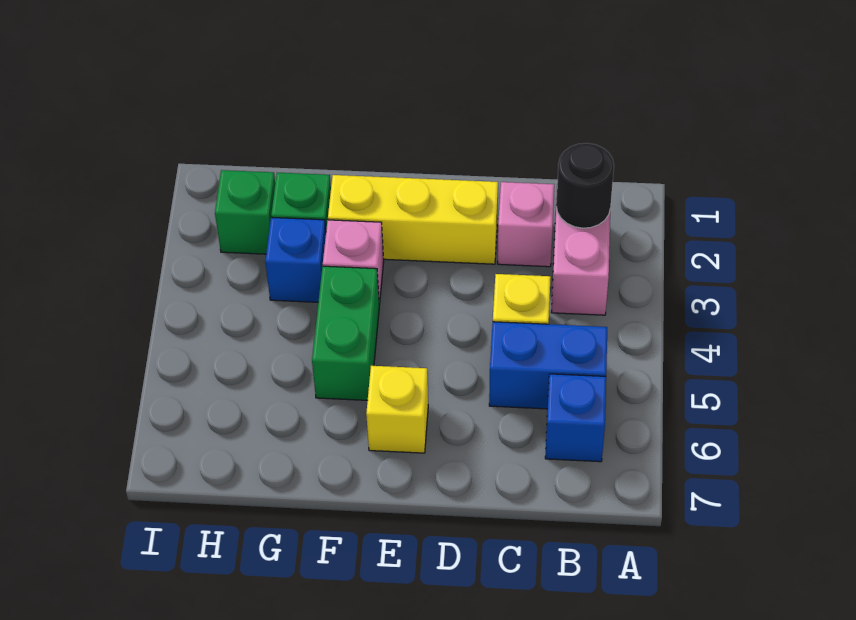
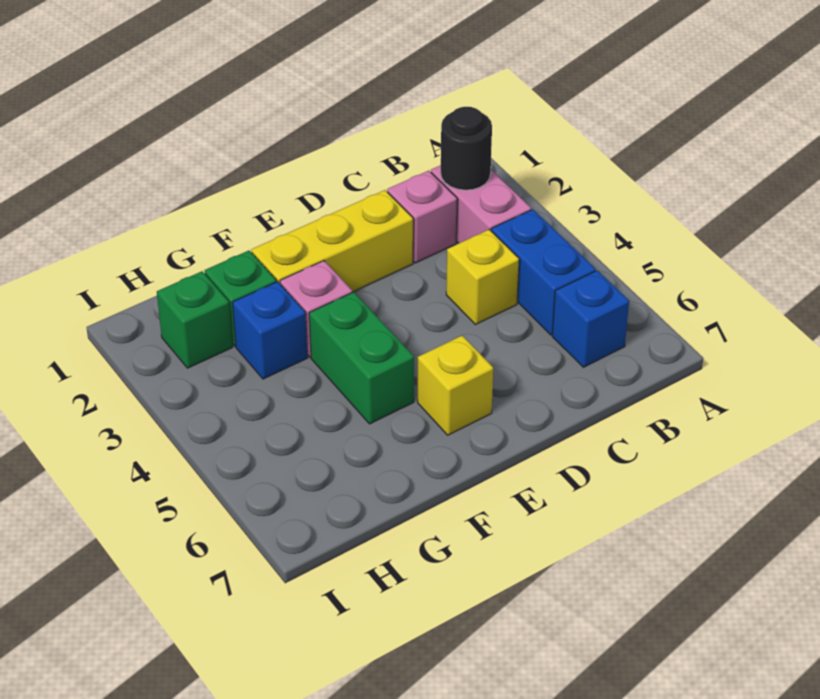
blue brick B5:C5 level 1 -> blue brick B4:B5 level 1

